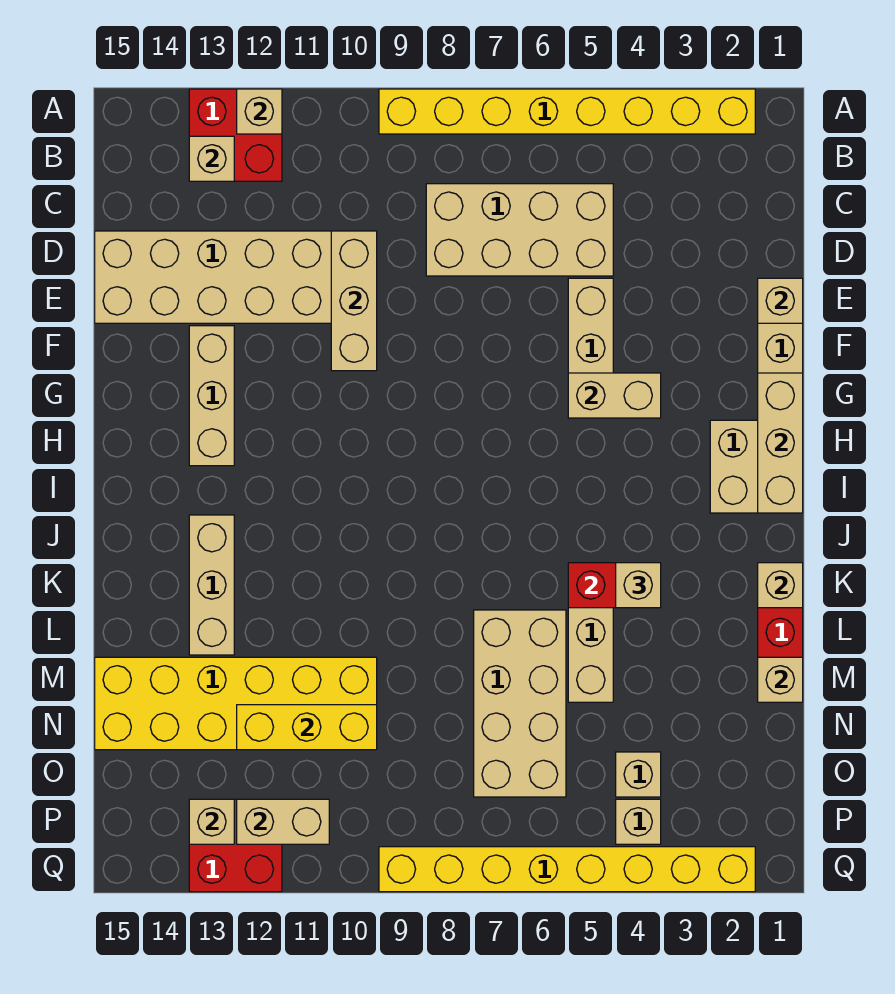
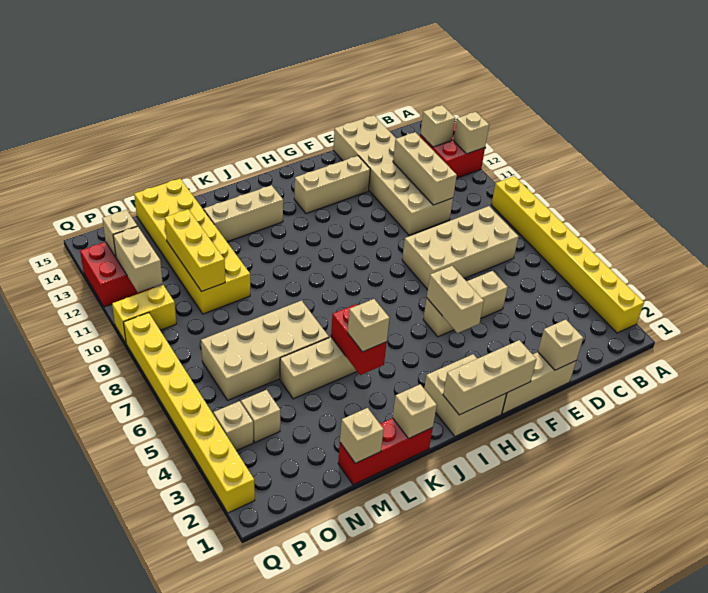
tan brick C5:D8 level 1 -> tan brick C7:F8 level 1
tan brick D10:F10 level 2 -> tan brick D10:D12 level 2
none -> yellow brick P10:Q10 level 1

